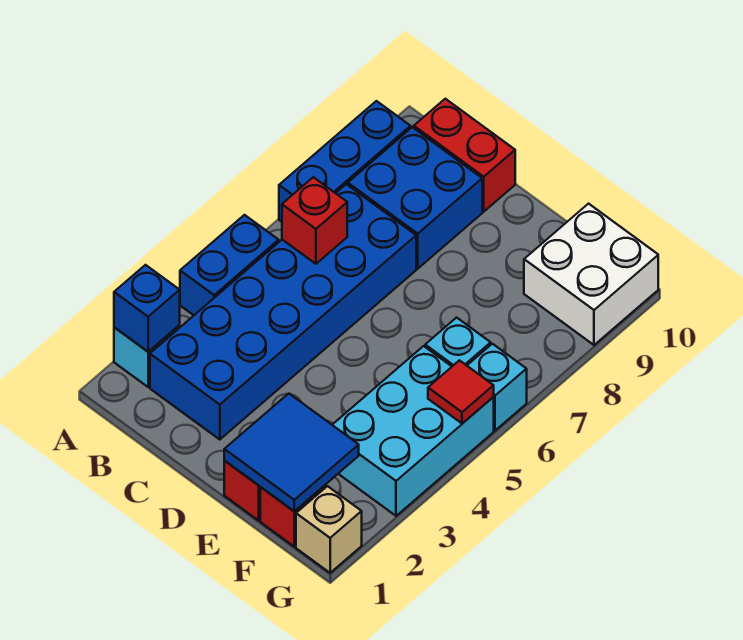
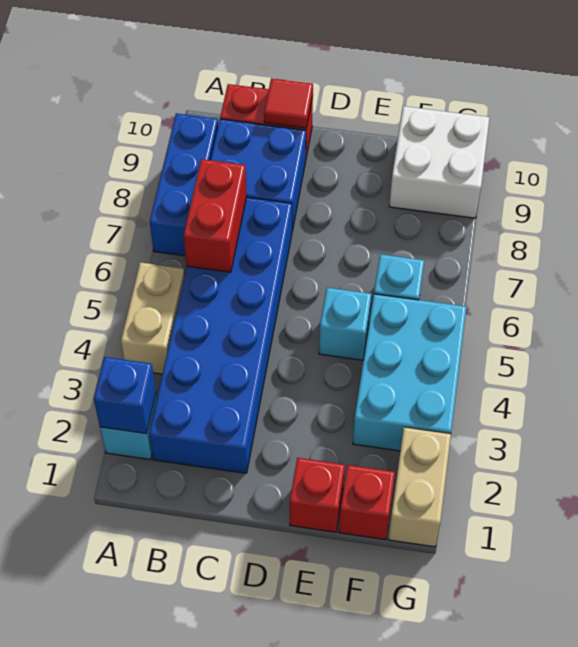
blue brick A4:A5 level 1 -> tan brick A4:A5 level 1
red brick B6 level 2 -> red brick B6:B7 level 2
blue tile E1:F2 level 2 -> none
tan brick G1 level 1 -> tan brick G1:G2 level 1
red tile G5 level 2 -> red tile C10 level 2
cyan brick G6 level 1 -> cyan brick E5 level 1

